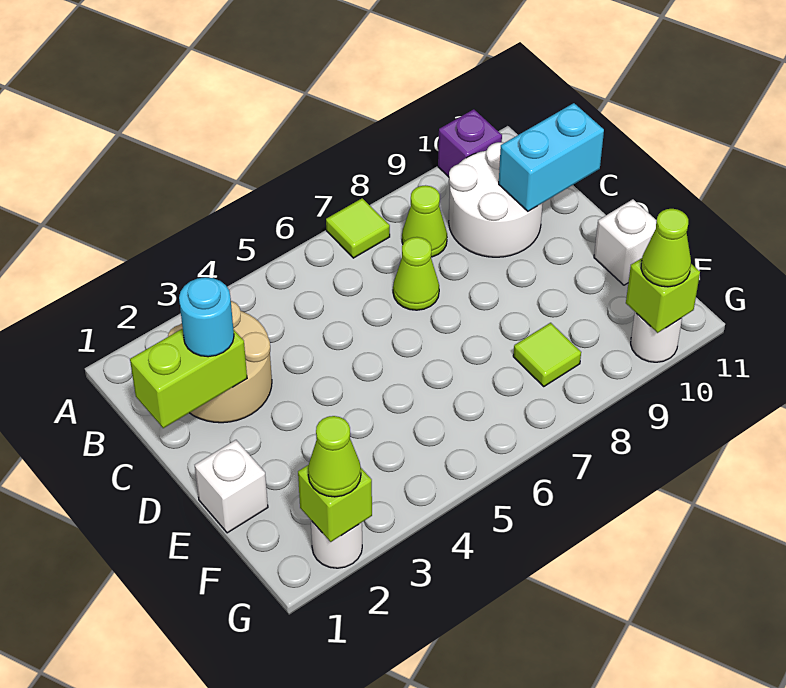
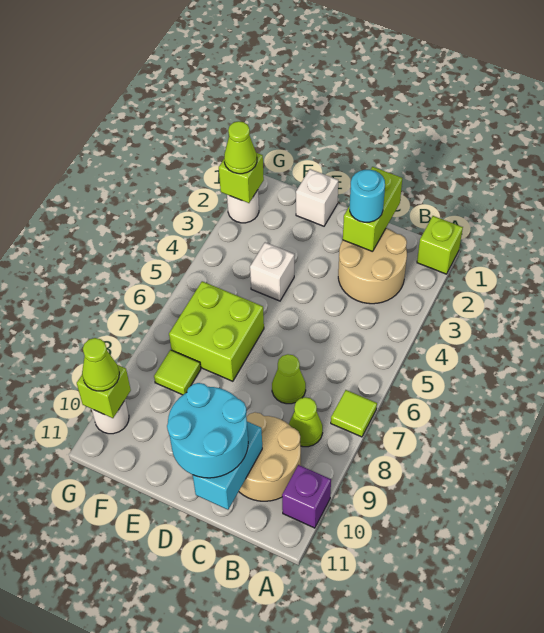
none -> lime brick A1 level 1
white round brick B9:C10 level 1 -> tan round brick B9:C10 level 1
none -> cyan round brick C10:D11 level 3
none -> lime brick E6:F7 level 1
white brick E11 level 1 -> white brick E4 level 1

